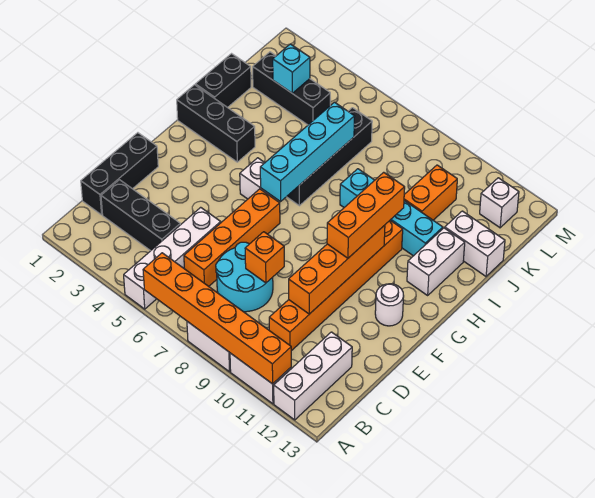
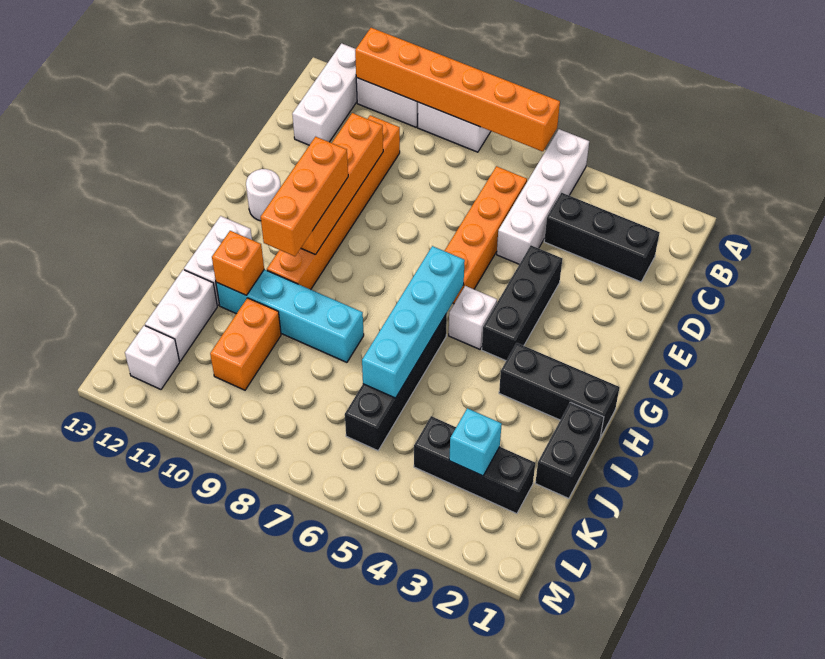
black brick C1:E1 level 1 -> black brick E4:G4 level 1
cyan round brick C7:D8 level 1 -> none
orange brick D8 level 2 -> orange brick I11 level 2
white brick J12:J13 level 1 -> white brick J12:K12 level 1

